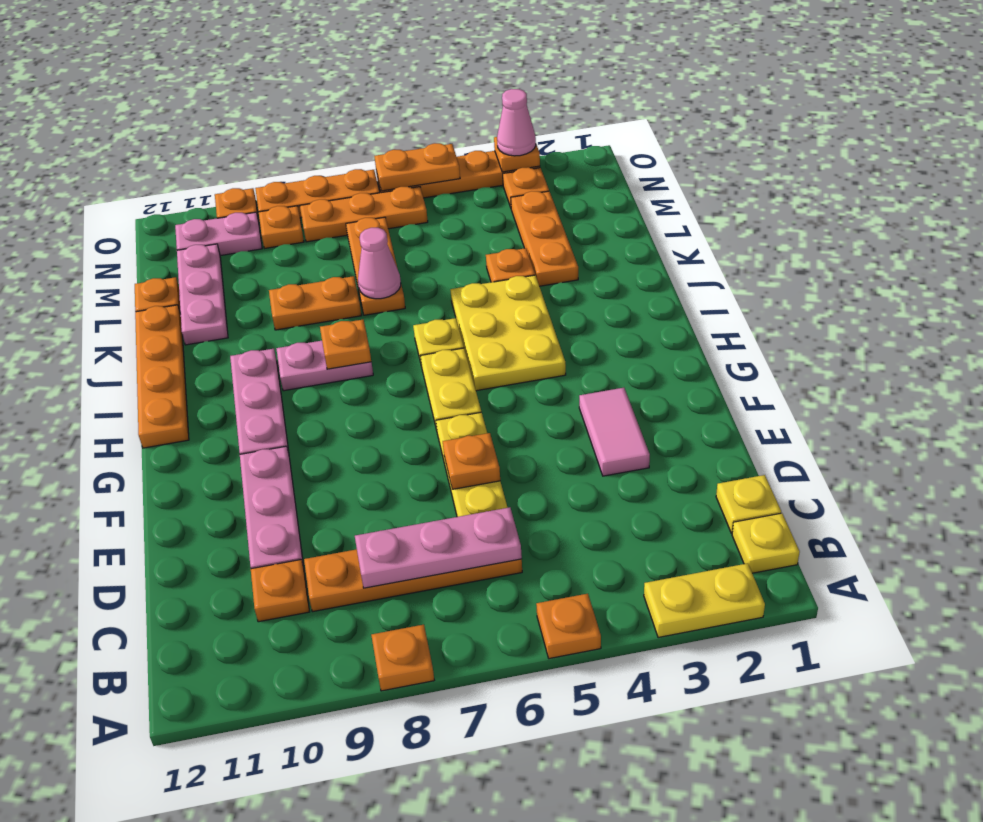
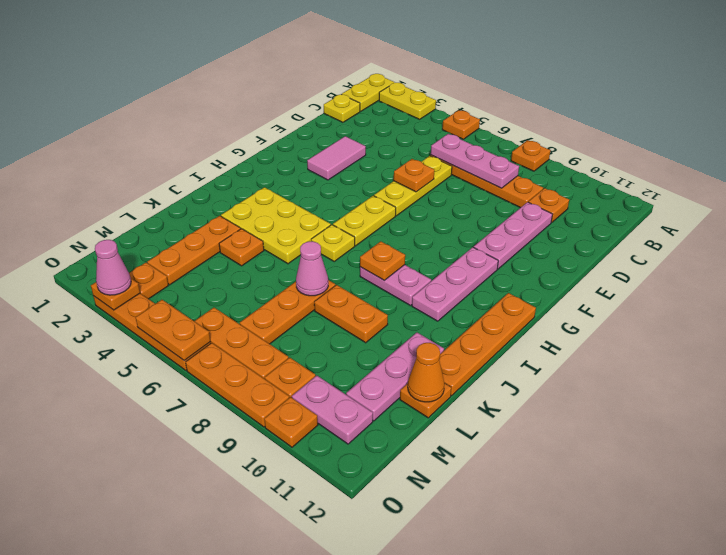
yellow plate B1 level 1 -> yellow plate A1:B1 level 1
yellow plate H4:J5 level 1 -> yellow plate I3:J5 level 1
none -> orange cone L12 level 2

